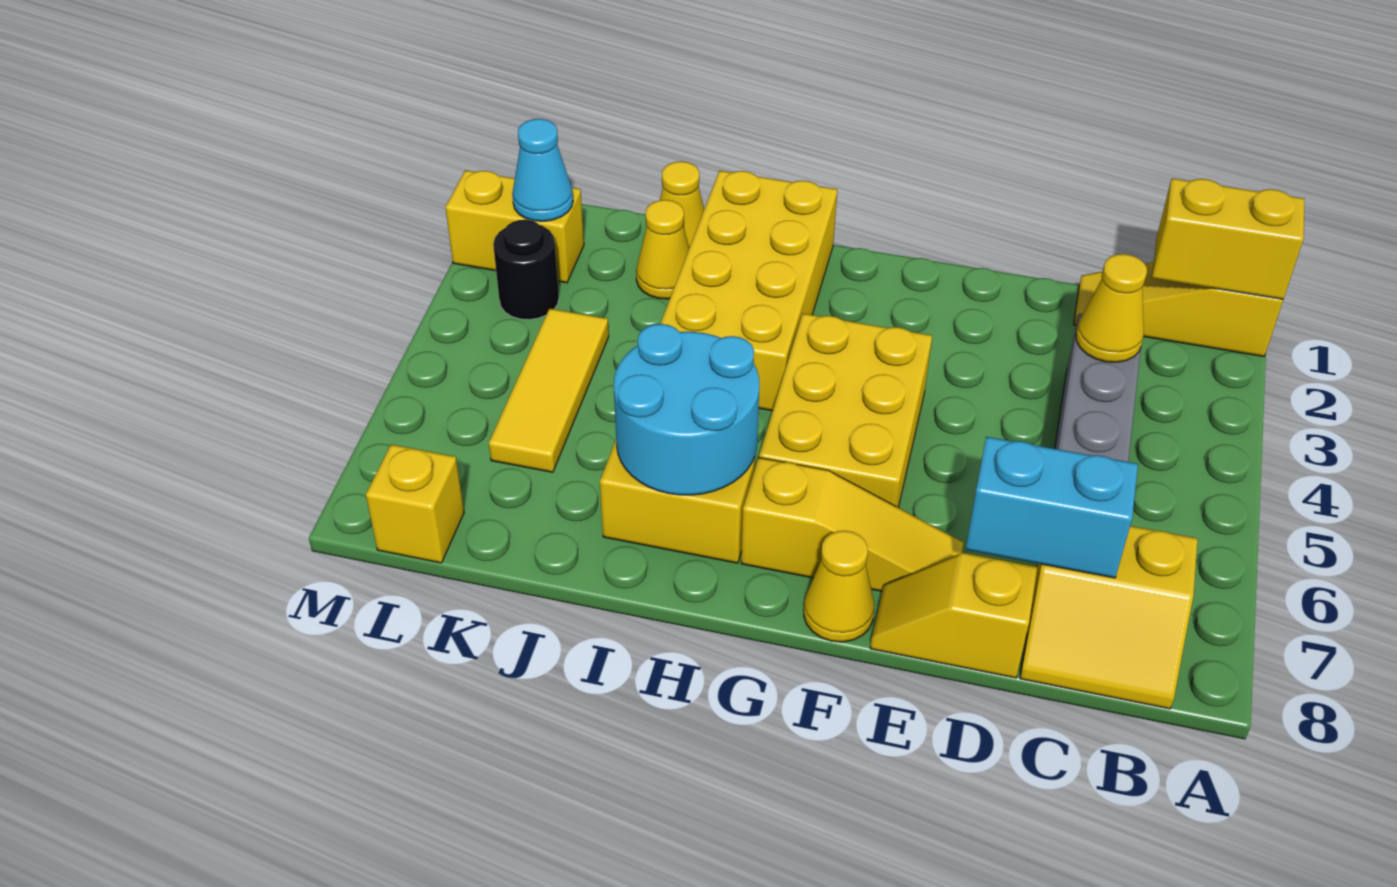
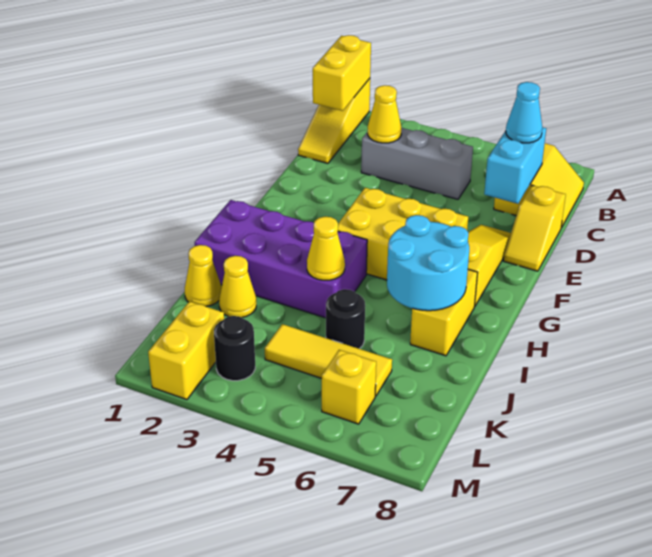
yellow cone F8 level 1 -> yellow cone I4 level 2
yellow brick H1:I4 level 1 -> purple brick H1:I4 level 1
none -> black round brick J5 level 1
cyan cone L2 level 2 -> cyan cone C7 level 3
yellow brick L8 level 1 -> yellow brick L6 level 1

